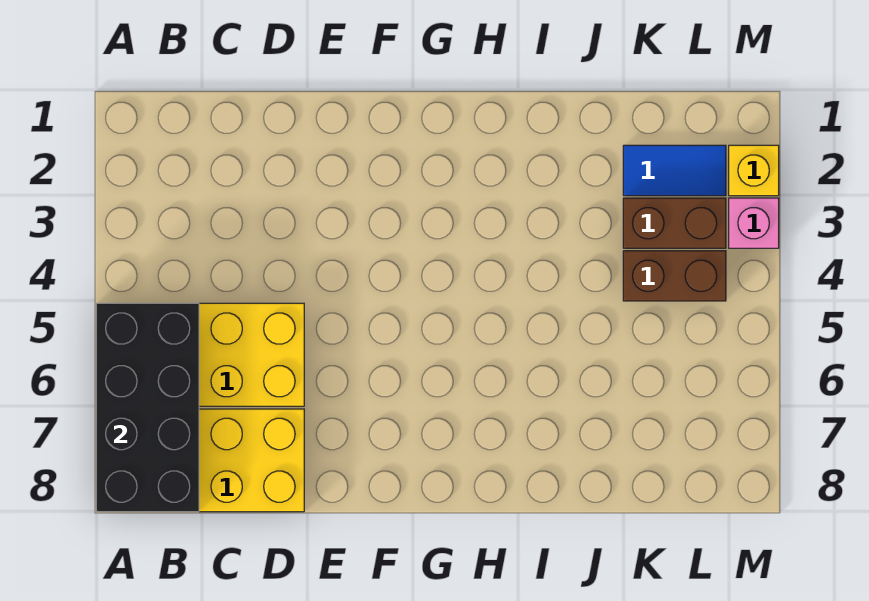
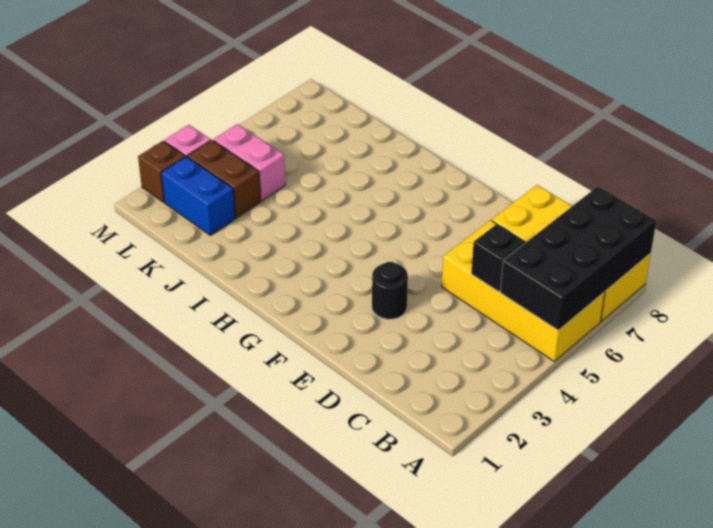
none -> black brick C5 level 2
none -> black round brick E3 level 1
blue tile K2:L2 level 1 -> blue brick K2:L2 level 1
brown brick K4:L4 level 1 -> pink brick K4:L4 level 1
yellow brick M2 level 1 -> brown brick M2 level 1

